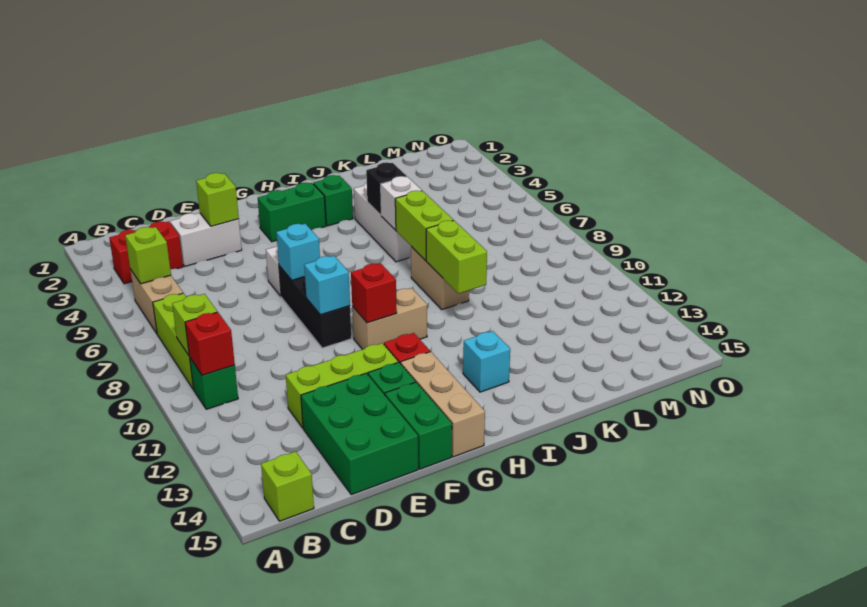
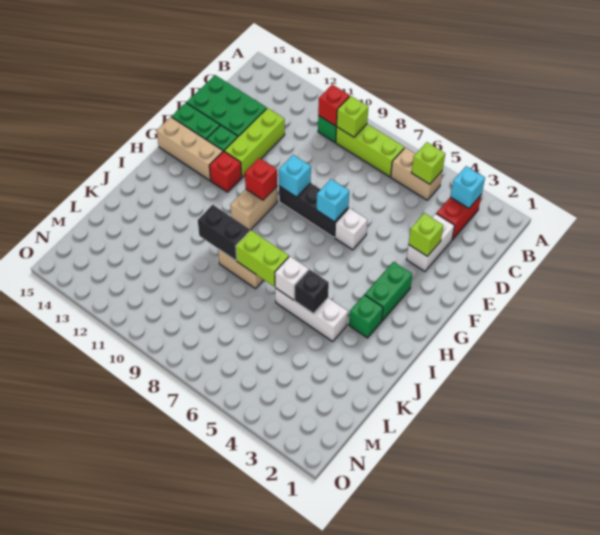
lime brick B15 level 1 -> none
cyan brick I13 level 1 -> cyan brick B3 level 2
lime brick J9:J10 level 2 -> black brick J9:J10 level 2

